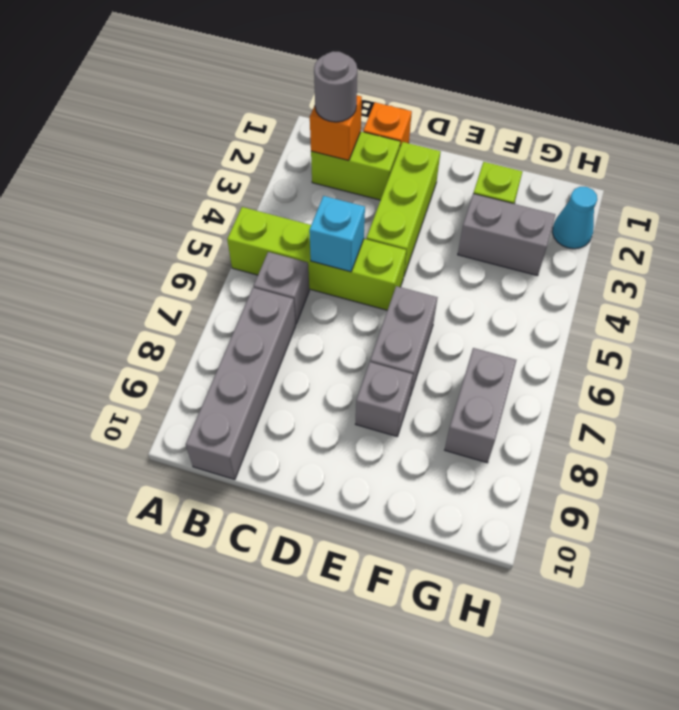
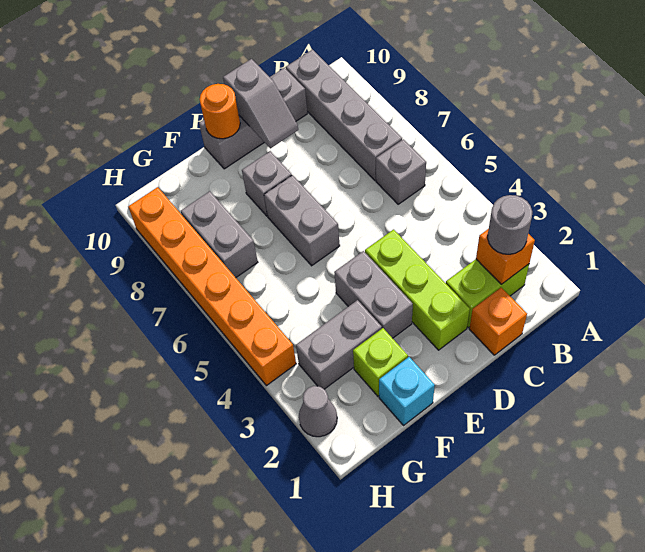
lime brick A5:D5 level 1 -> none
cyan brick C5 level 2 -> cyan brick F1 level 1
none -> grey brick C10:E10 level 1
none -> grey slope D9:D10 level 2 top 10
none -> grey brick E3:E4 level 1
none -> orange round brick E10 level 2
cyan cone H2 level 1 -> grey cone H2 level 1
none -> orange brick H4:H9 level 1

